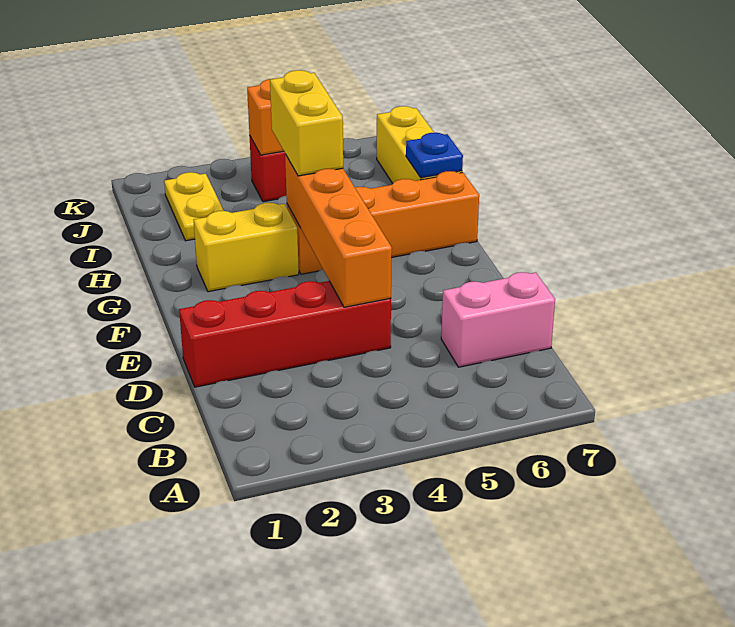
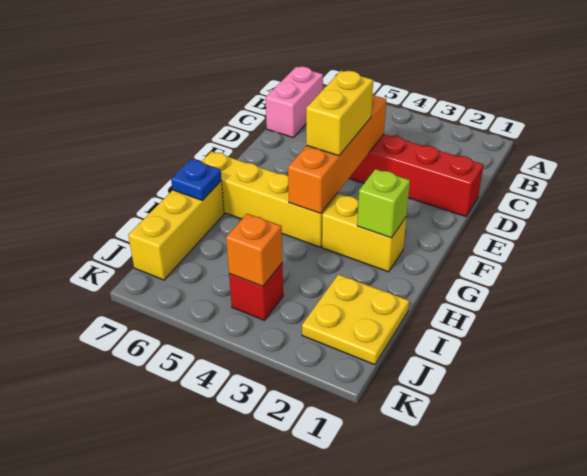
pink brick C6:C7 level 1 -> pink brick B7:C7 level 1
none -> lime brick G2 level 2
orange brick G4:G7 level 1 -> yellow brick G4:G7 level 1
yellow brick G4:H4 level 3 -> yellow brick E4:F4 level 3
yellow plate I2:J2 level 1 -> yellow plate I1:J2 level 1

